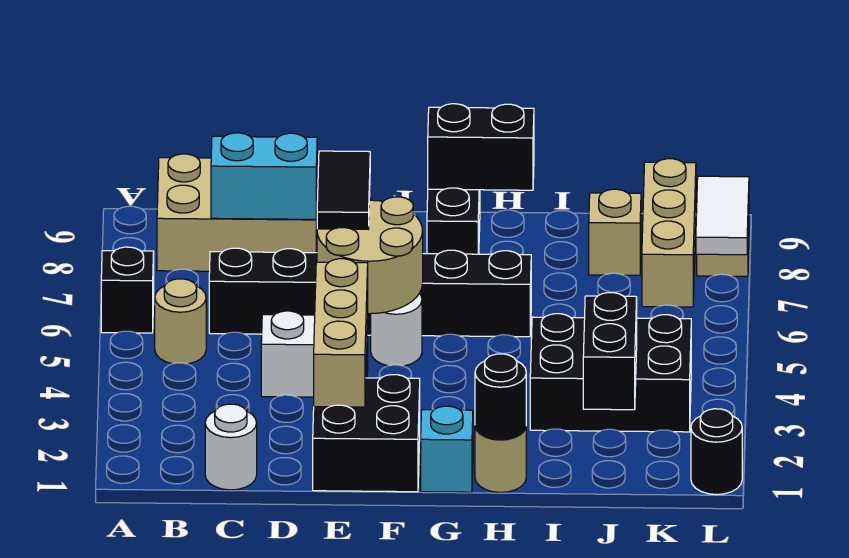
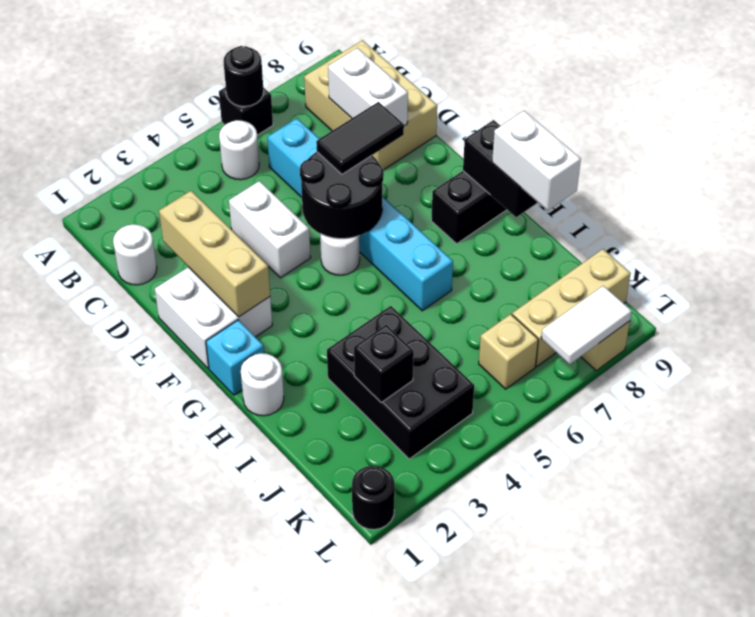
tan round brick B5 level 1 -> white round brick B5 level 1
black brick C6:H6 level 1 -> cyan brick C6:H6 level 1
cyan brick C8:D8 level 2 -> white brick C8:D8 level 2
black brick E1:F2 level 1 -> white brick E1:F2 level 1
tan brick E2:E4 level 2 -> tan brick D2:F2 level 2
tan round brick E5:F6 level 2 -> black round brick E5:F6 level 2
tan round brick H1 level 1 -> white round brick H1 level 1
black round brick H1 level 2 -> black round brick A6 level 2
none -> white brick H9:I9 level 3
black brick J2:J3 level 2 -> black brick J3 level 2
tan brick J8 level 1 -> tan brick K6 level 1

